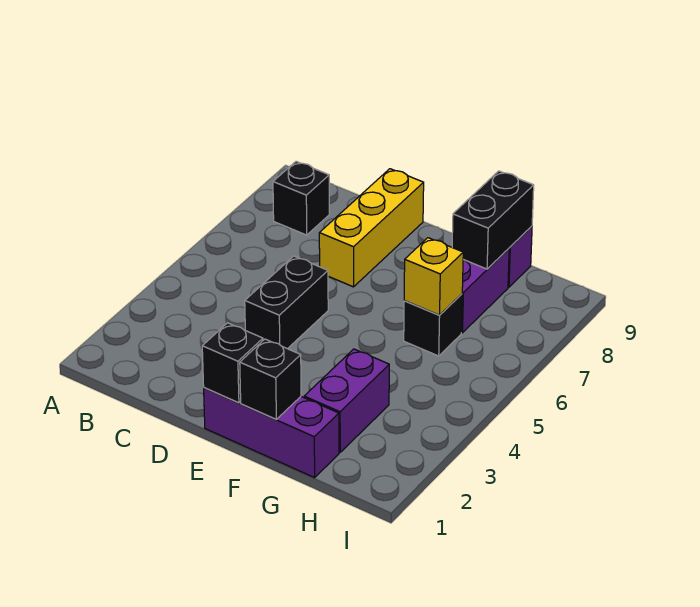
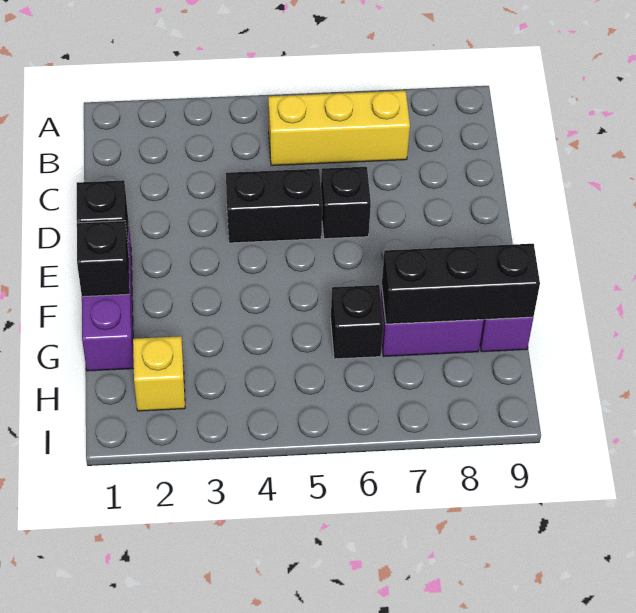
black brick B8 level 1 -> black brick D6 level 1
yellow brick D7:D9 level 1 -> yellow brick B5:B7 level 1
purple brick G2:G3 level 1 -> none
yellow brick G6 level 2 -> yellow brick H2 level 1
black brick G8:G9 level 2 -> black brick G7:G9 level 2

